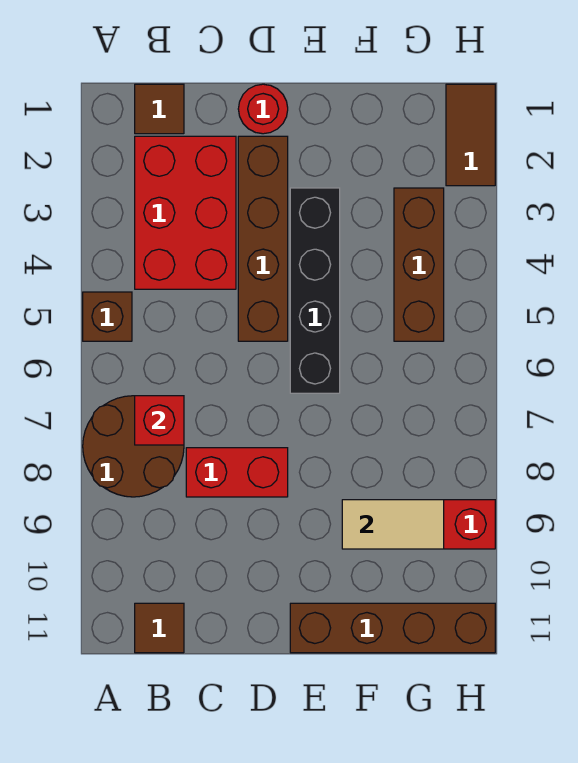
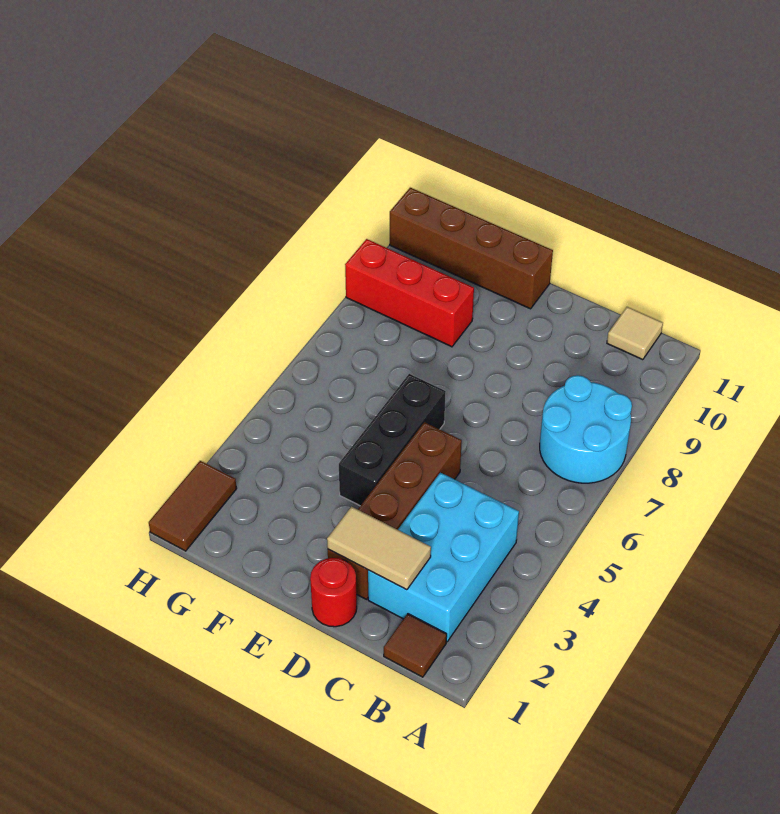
brown brick A5 level 1 -> none
brown round brick A7:B8 level 1 -> cyan round brick A7:B8 level 1
red brick B2:C4 level 1 -> cyan brick B2:C4 level 1
red brick B7 level 2 -> none
brown tile B11 level 1 -> tan tile B11 level 1
red brick C8:D8 level 1 -> none
black brick E3:E6 level 1 -> black brick E4:E6 level 1
tan tile F9:G9 level 2 -> tan tile C2:D2 level 2
brown brick G3:G5 level 1 -> none

